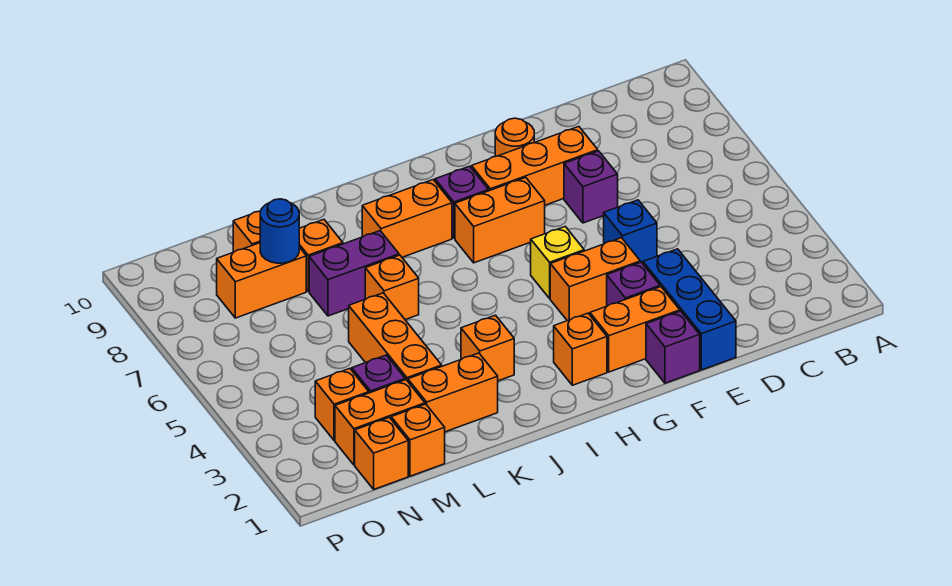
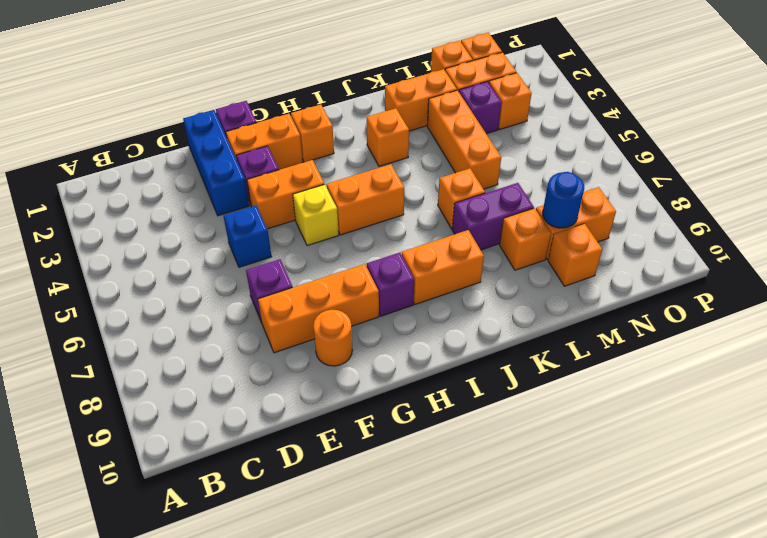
orange brick G7:H7 level 1 -> orange brick H5:I5 level 1

